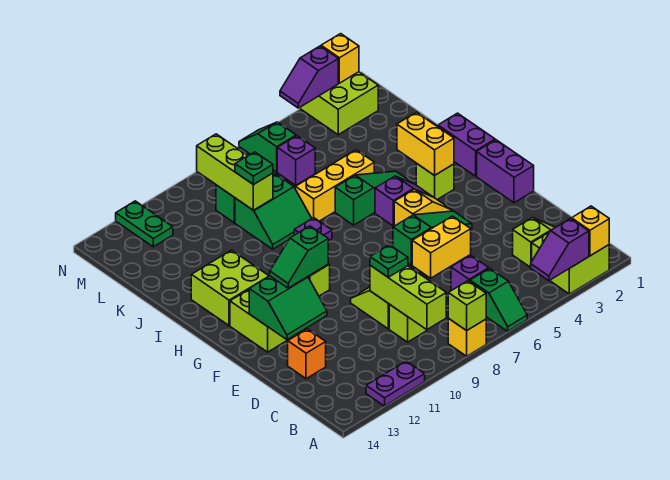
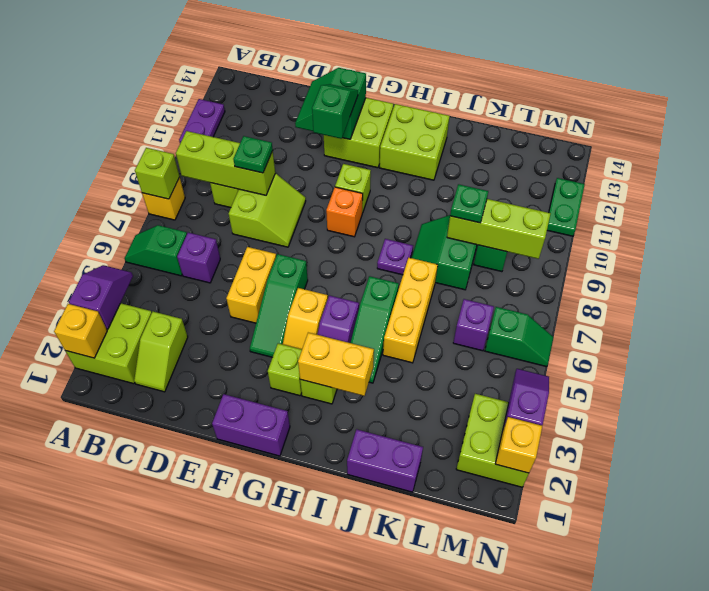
orange brick D13 level 1 -> orange brick G9 level 1
none -> lime brick G3 level 1
purple brick H1:I1 level 1 -> purple brick J1:K1 level 1
green plate M12:N12 level 1 -> green plate N11:N12 level 1

